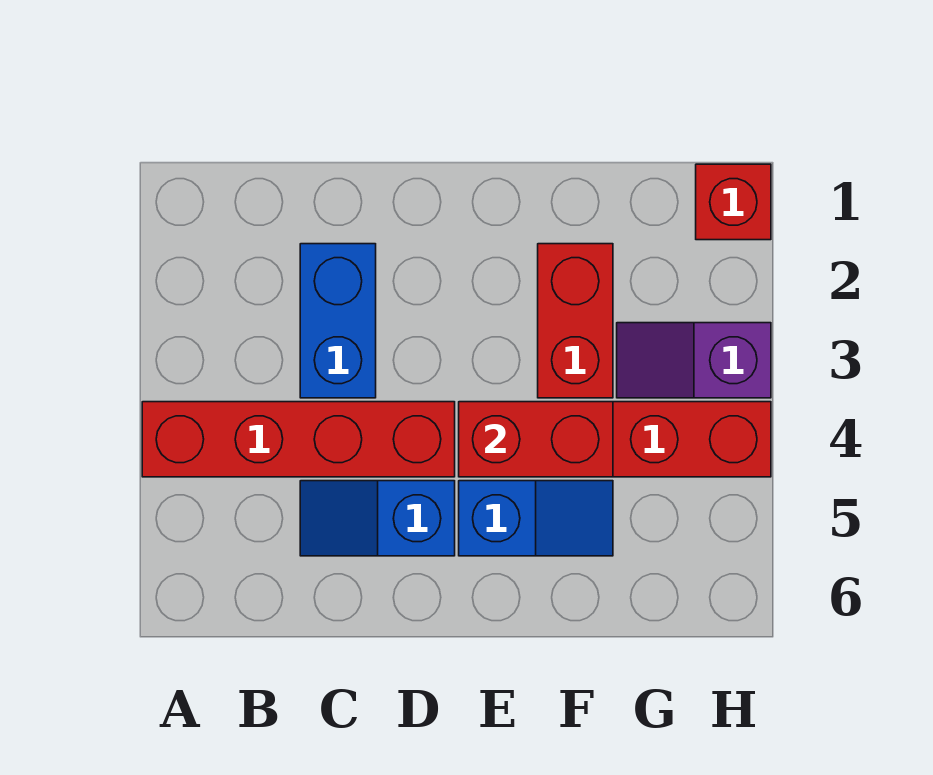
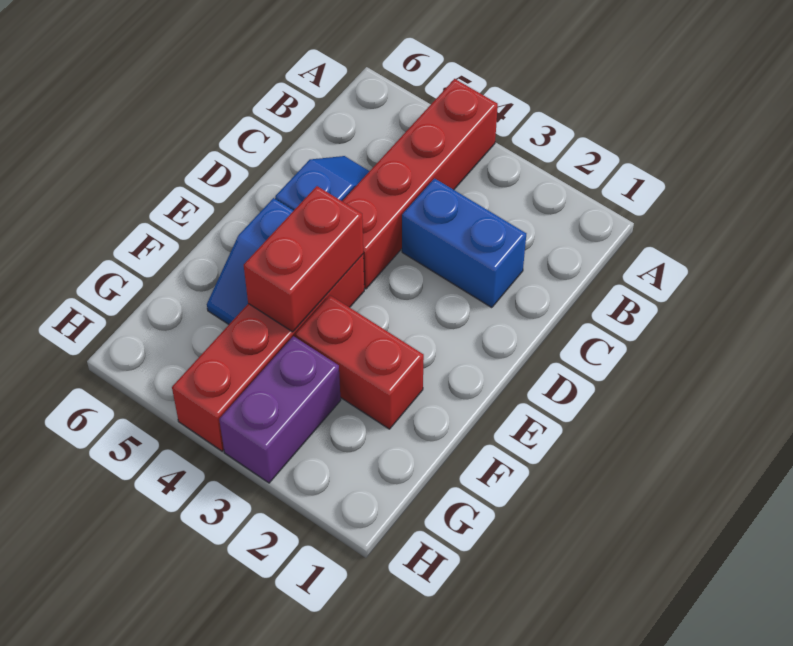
purple slope G3:H3 level 1 top H -> purple brick G3:H3 level 1
red brick H1 level 1 -> none

